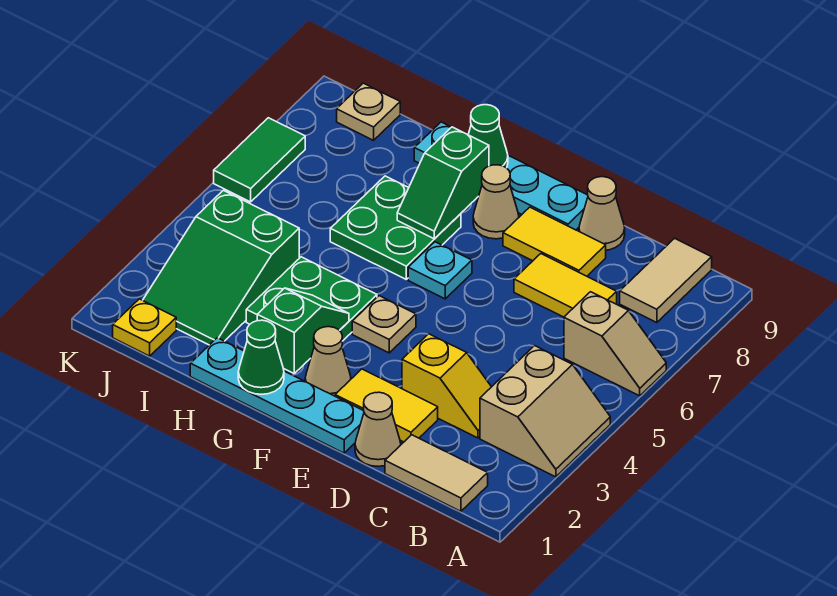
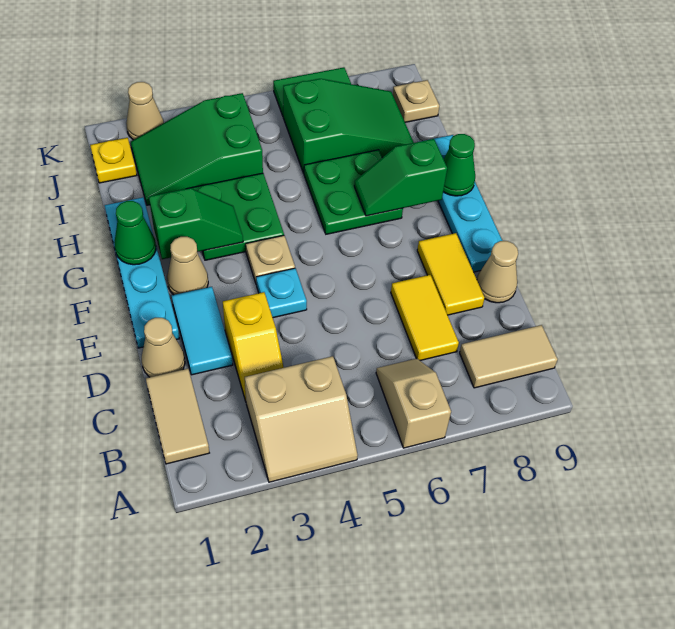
tan slope A6:B6 level 1 top B -> tan slope A6:B6 level 1 top A
yellow tile D2:E2 level 1 -> cyan tile D2:E2 level 1
cyan plate F6 level 1 -> cyan plate E4 level 1
tan cone F8 level 1 -> tan cone K2 level 1
none -> green slope I6:J8 level 1 top 6

